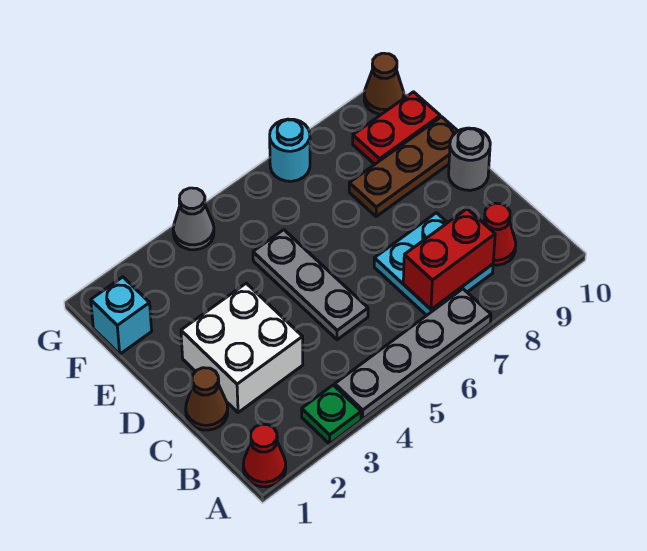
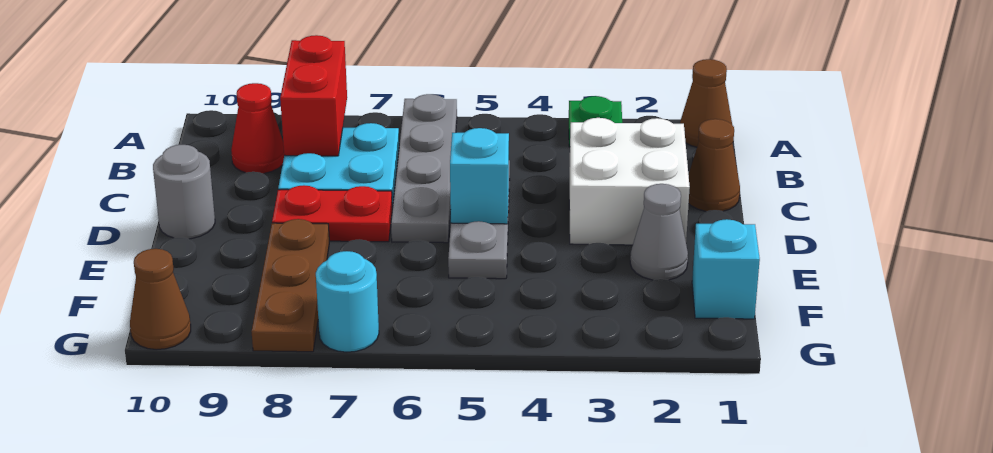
red cone A1 level 1 -> brown cone A1 level 1
grey plate A4:A7 level 1 -> grey plate A6:D6 level 1
red brick B7:B8 level 2 -> red brick A8:B8 level 2
none -> cyan brick D5 level 2
brown plate E8:E10 level 1 -> brown plate E8:G8 level 1
red plate F9:F10 level 1 -> red plate D7:D8 level 1
grey cone G4 level 1 -> grey cone E2 level 1

